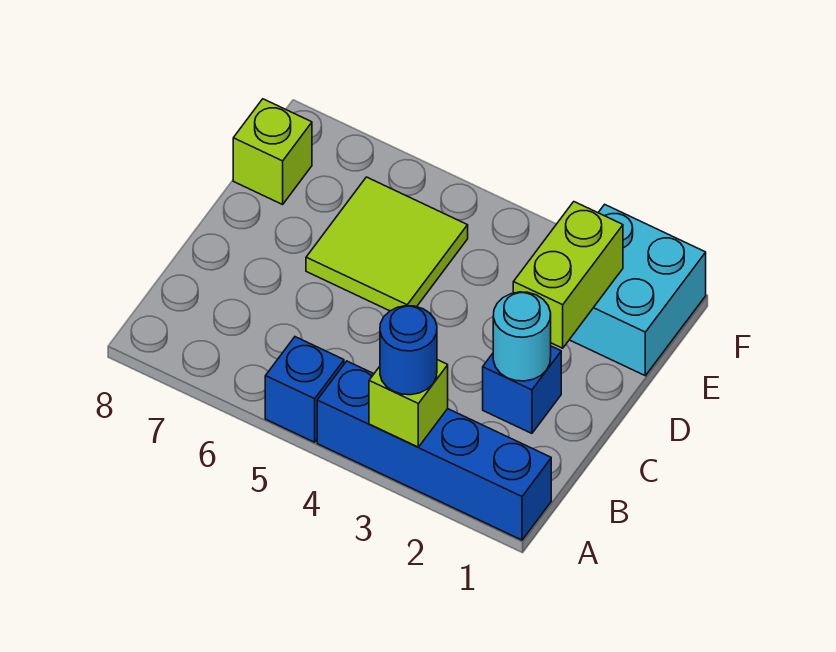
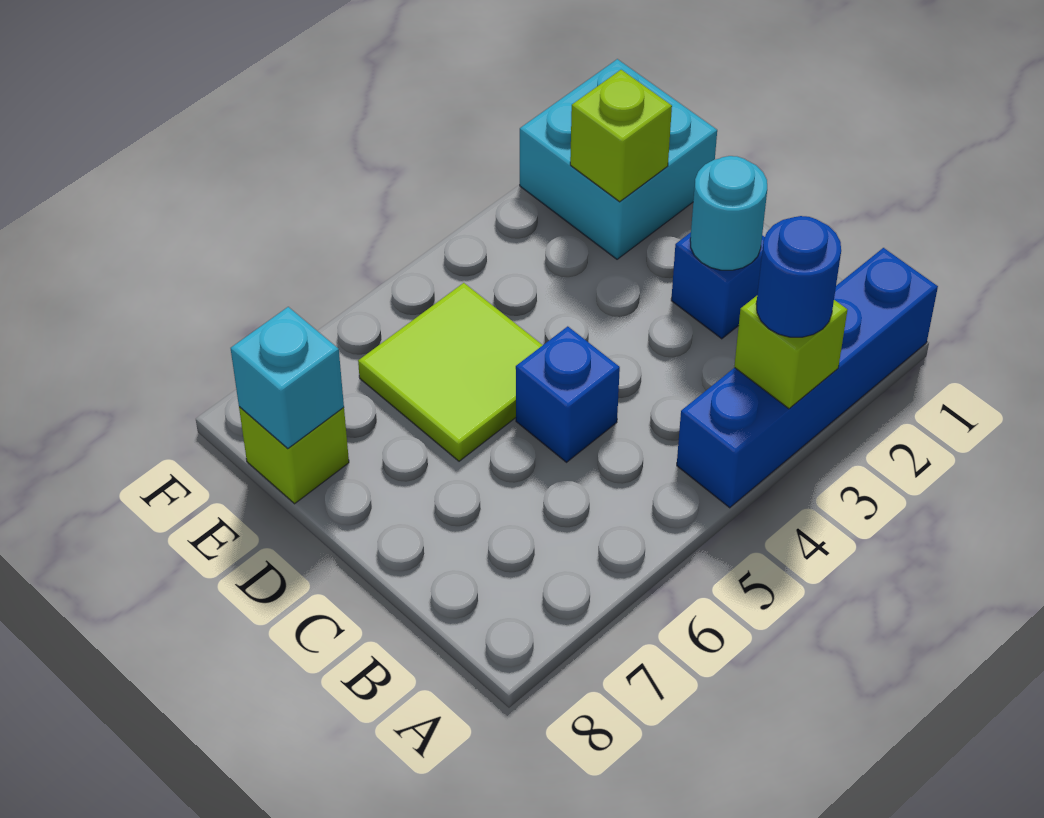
blue brick A5 level 1 -> blue brick C5 level 1
lime brick D2:E2 level 2 -> lime brick E2 level 2
none -> cyan brick E8 level 2

